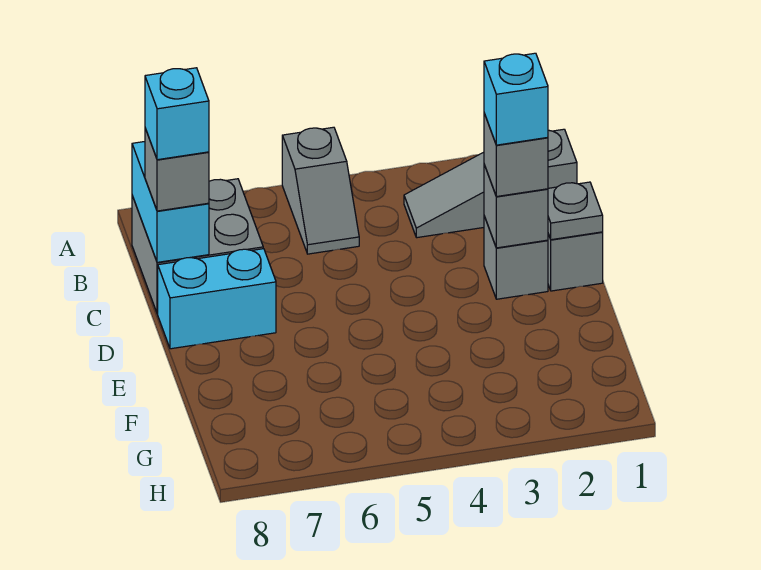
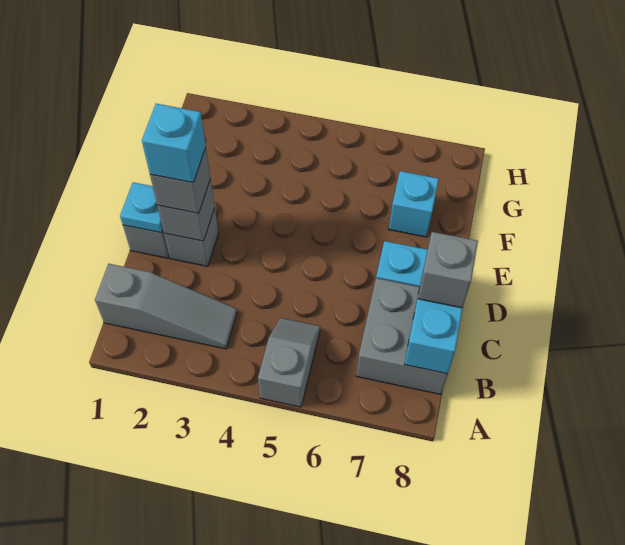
cyan brick C8 level 4 -> cyan brick F7 level 1
grey plate D1 level 2 -> cyan plate D1 level 2

